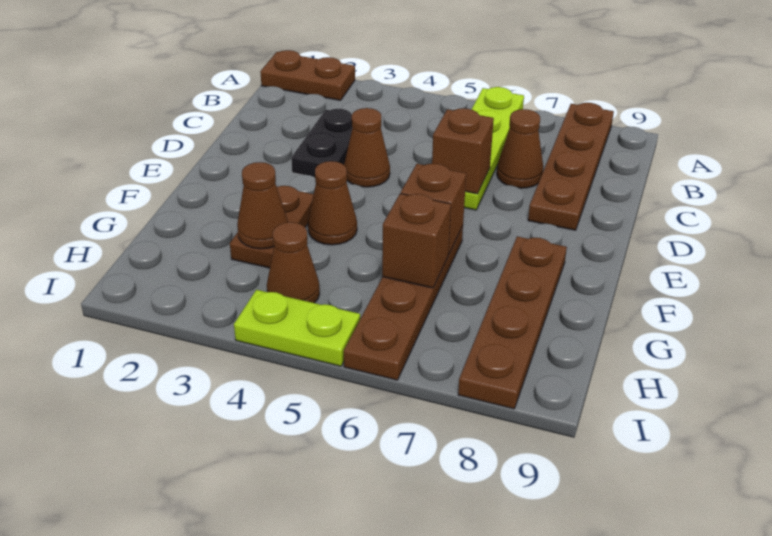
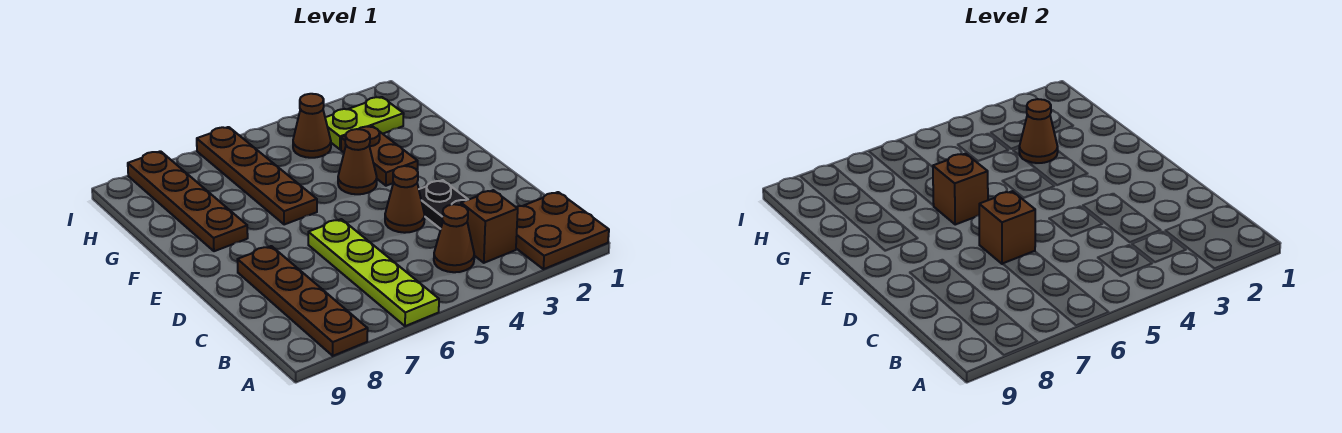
brown plate A1:A2 level 1 -> brown plate A1:B2 level 1
brown cone C7 level 1 -> brown cone B4 level 1
brown brick G6 level 2 -> brown brick B3 level 1
lime plate I4:I5 level 1 -> lime plate H2:H3 level 1

